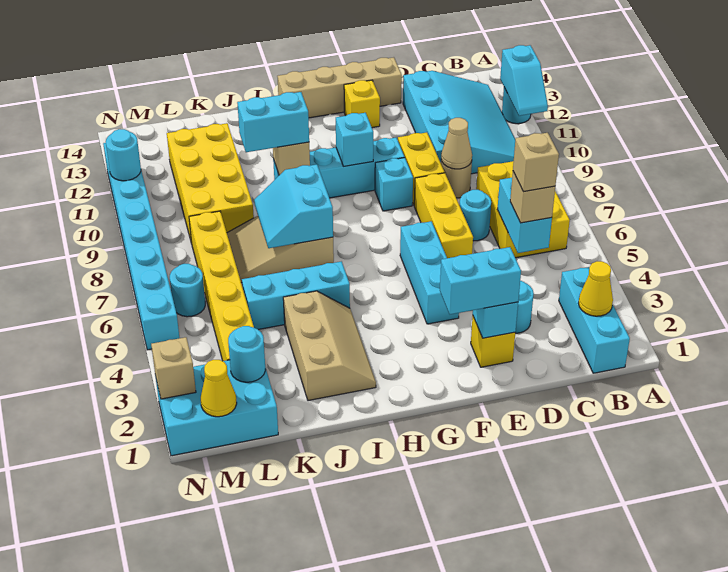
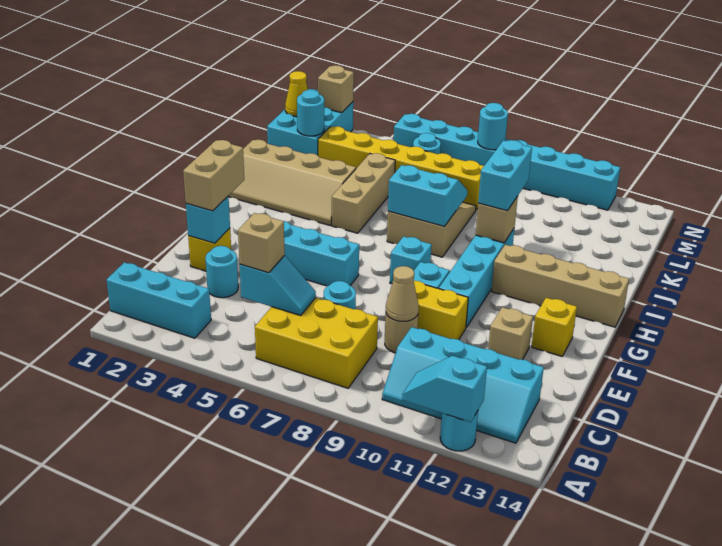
yellow cone B2 level 2 -> none
cyan slope B10:D13 level 1 top D -> cyan slope B10:C13 level 1 top C
cyan brick C5:C6 level 2 -> cyan slope C5:C6 level 2 top 5
tan brick C5 level 4 -> tan brick E12 level 1
cyan brick E2:F2 level 3 -> tan brick E2:F2 level 3
yellow brick E6:E8 level 1 -> none
tan brick E14:H14 level 1 -> tan brick H11:H14 level 1
cyan brick G10 level 2 -> cyan brick G8 level 1
tan slope I2:J4 level 1 top J -> tan slope I1:J4 level 1 top J
cyan brick I5:K5 level 1 -> tan brick I5:K5 level 1
yellow brick K9:L12 level 1 -> none
cyan round brick N11 level 2 -> cyan round brick N8 level 2

